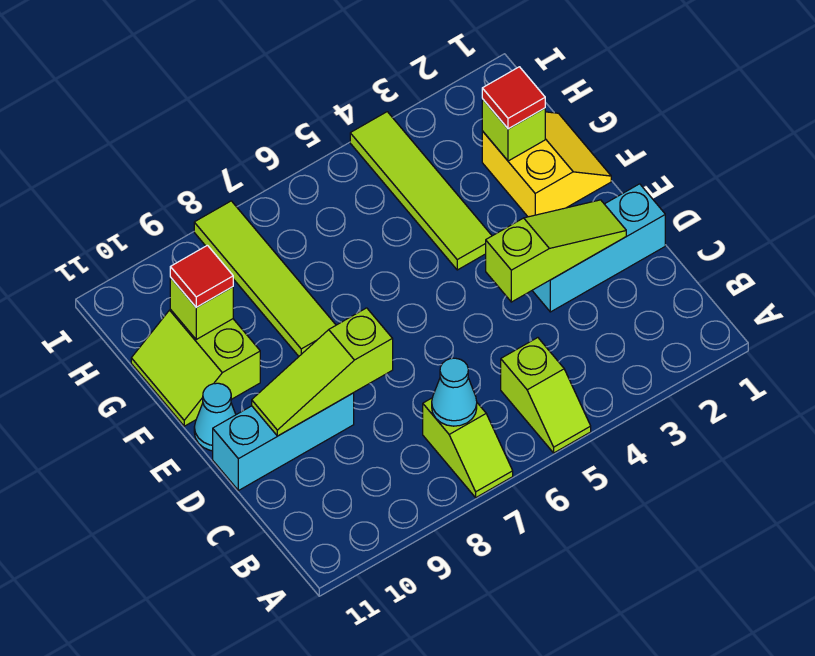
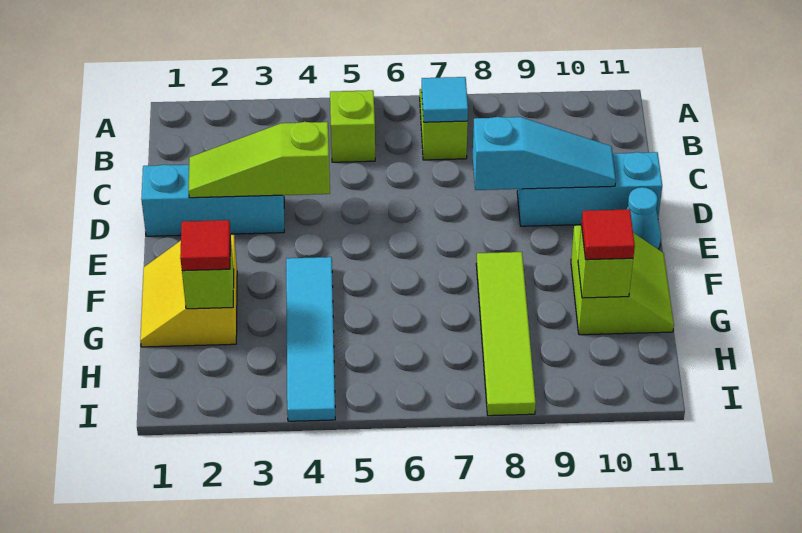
cyan cone B7 level 2 -> cyan tile B7 level 2
lime slope D8:D10 level 2 top 8 -> cyan slope D8:D10 level 2 top 8
lime tile F4:I4 level 1 -> cyan tile F4:I4 level 1

